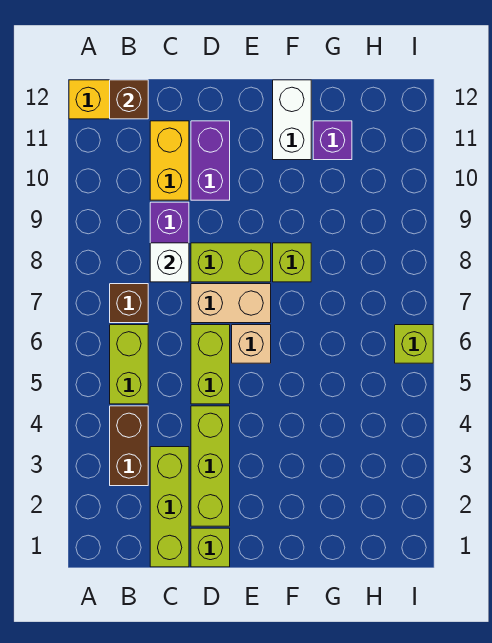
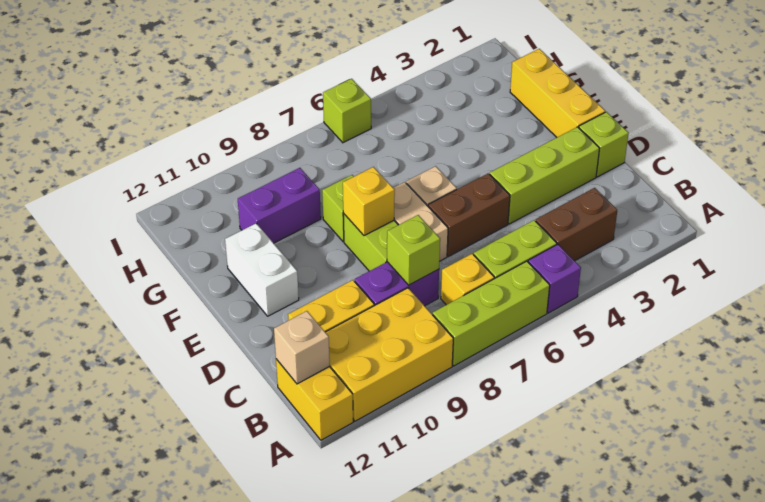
none -> yellow brick A9:B11 level 1
brown brick B7 level 1 -> yellow brick B7 level 1
brown brick B12 level 2 -> tan brick B12 level 2
lime brick C1:C3 level 1 -> lime brick A6:A8 level 1
white brick C8 level 2 -> lime brick C8 level 2
lime brick D5:D6 level 1 -> brown brick D5:D6 level 1
purple brick D10:D11 level 1 -> purple brick G9:G10 level 1
none -> yellow brick E1:G1 level 1
none -> yellow brick E8 level 2
white brick F11:F12 level 1 -> white brick E11:F11 level 1
purple brick G11 level 1 -> purple brick A5 level 1

